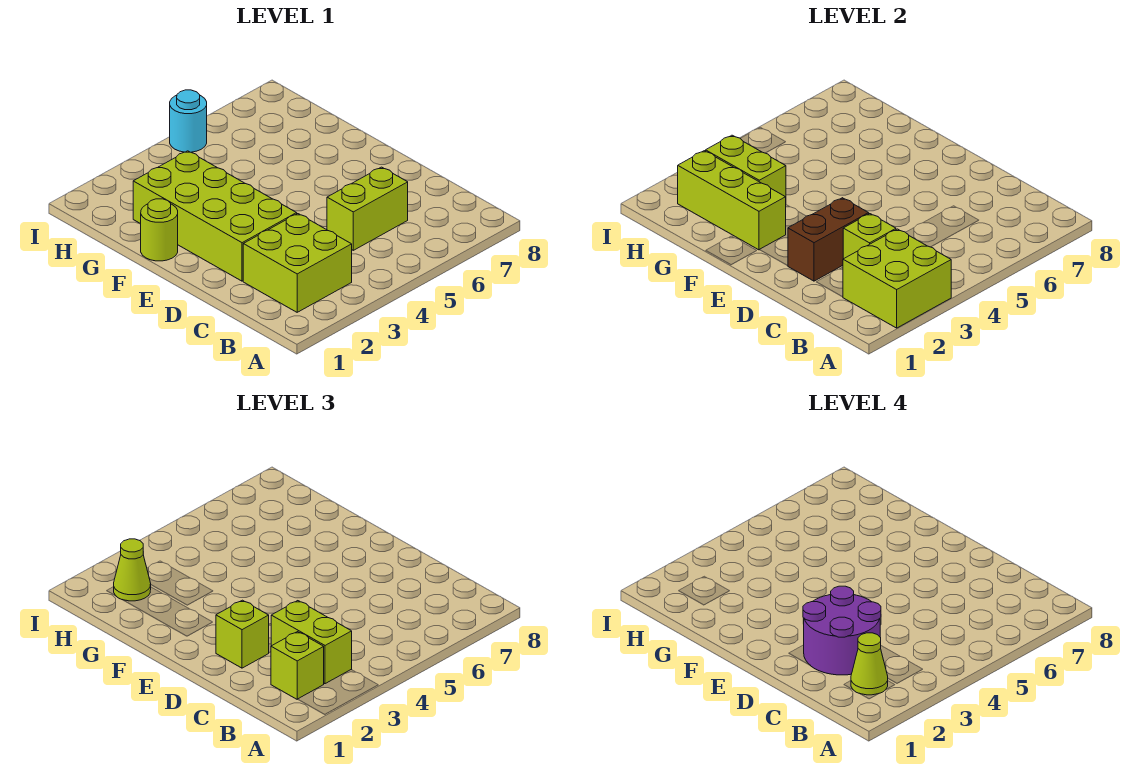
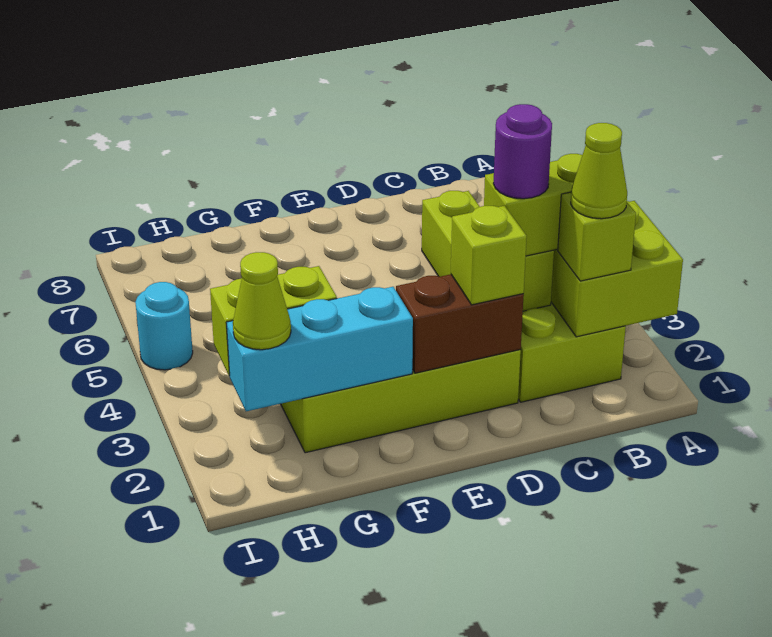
purple round brick C2:D3 level 4 -> purple round brick C3 level 4
brown brick D2:D3 level 2 -> brown brick D2:E2 level 2
lime round brick F1 level 1 -> none
lime brick F2:H2 level 2 -> cyan brick F2:H2 level 2

